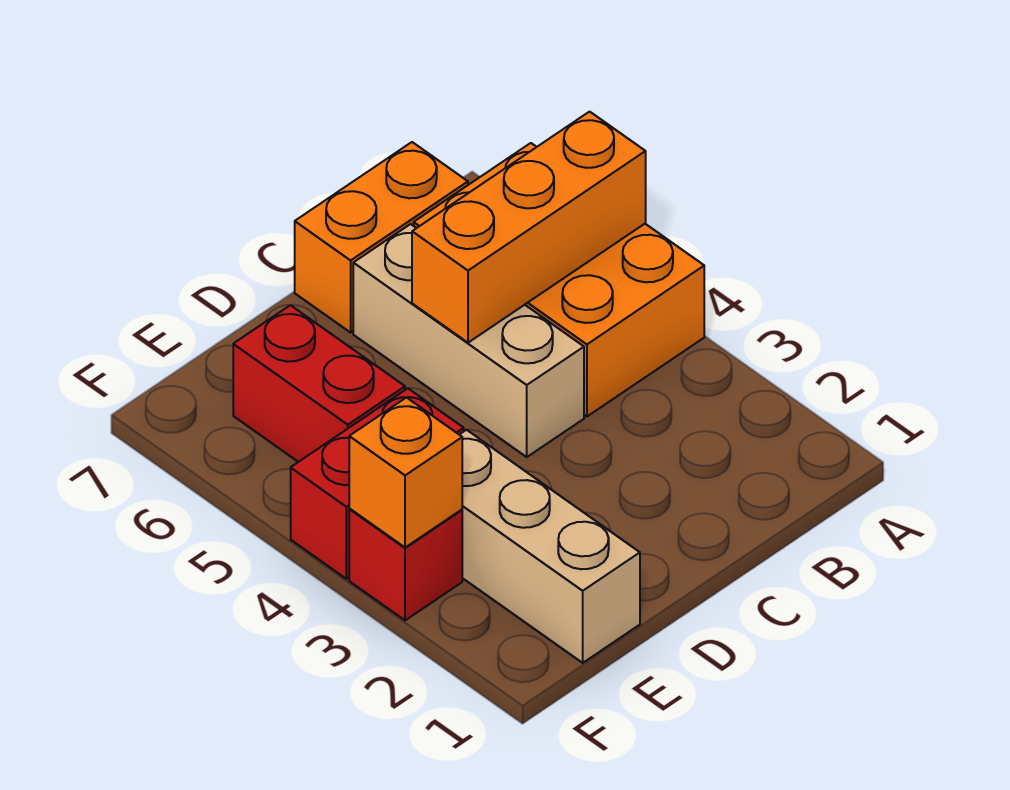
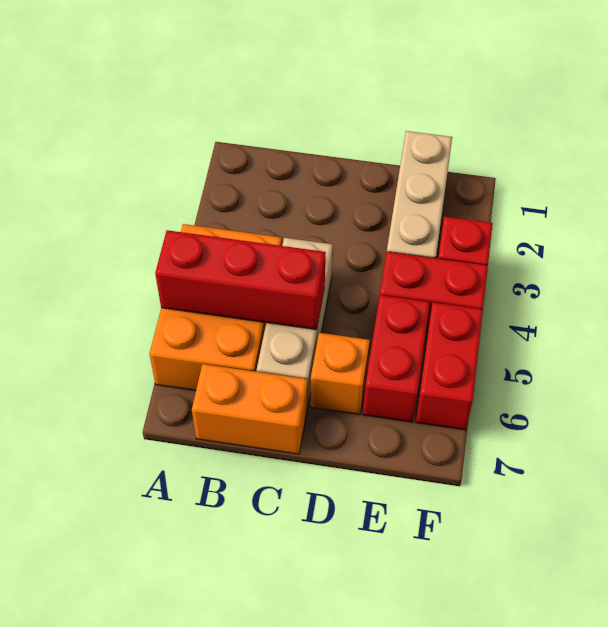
orange brick A5:C5 level 2 -> red brick A5:C5 level 2
orange brick F3 level 2 -> orange brick D6 level 1
none -> red brick F5:F6 level 1

